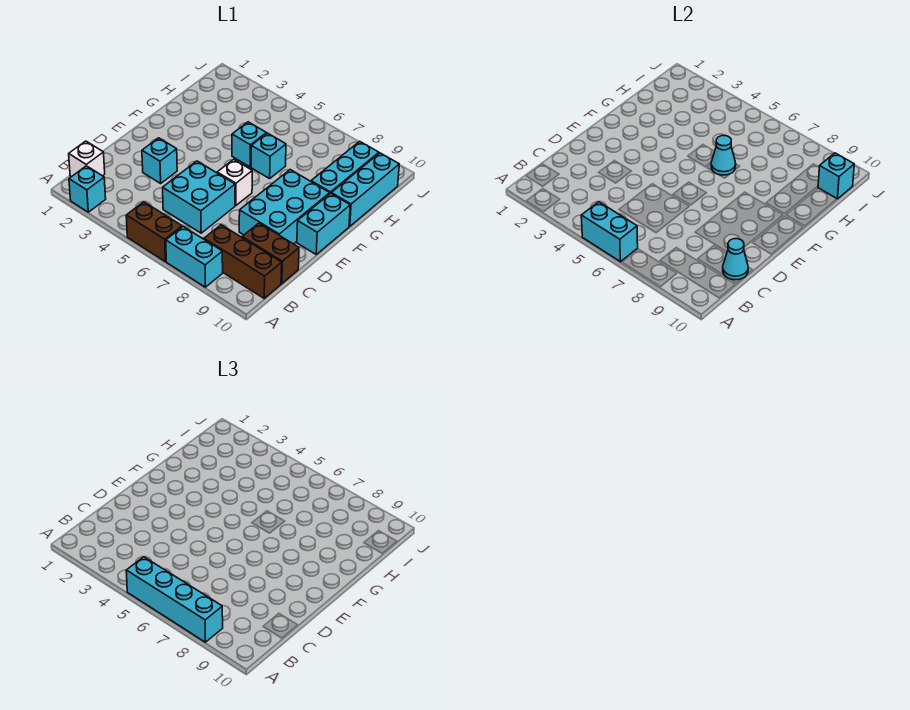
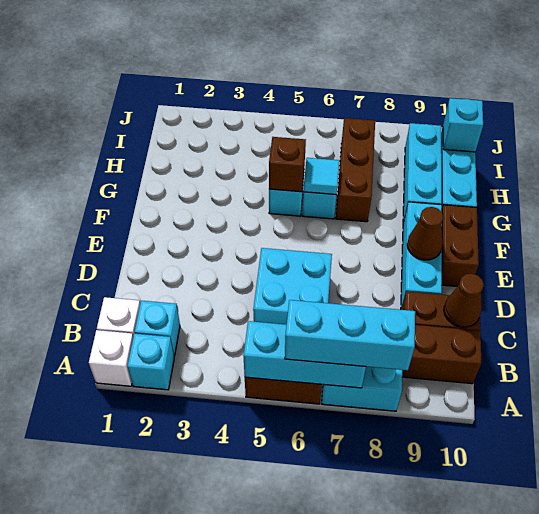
cyan brick A5:A6 level 2 -> cyan brick A5:A7 level 2
cyan brick A5:A8 level 3 -> cyan brick A6:A8 level 3
cyan cone C10 level 2 -> brown cone C10 level 2
cyan brick D3 level 1 -> cyan brick B2 level 1
cyan brick D8:F9 level 1 -> cyan brick D9:F9 level 1
white brick E6 level 1 -> white brick A1 level 1
none -> brown cone E9 level 2
cyan brick E10:F10 level 1 -> brown brick E10:F10 level 1
none -> brown brick G5 level 2
cyan cone G6 level 2 -> cyan tile G6 level 2
none -> brown brick G7:I7 level 1

